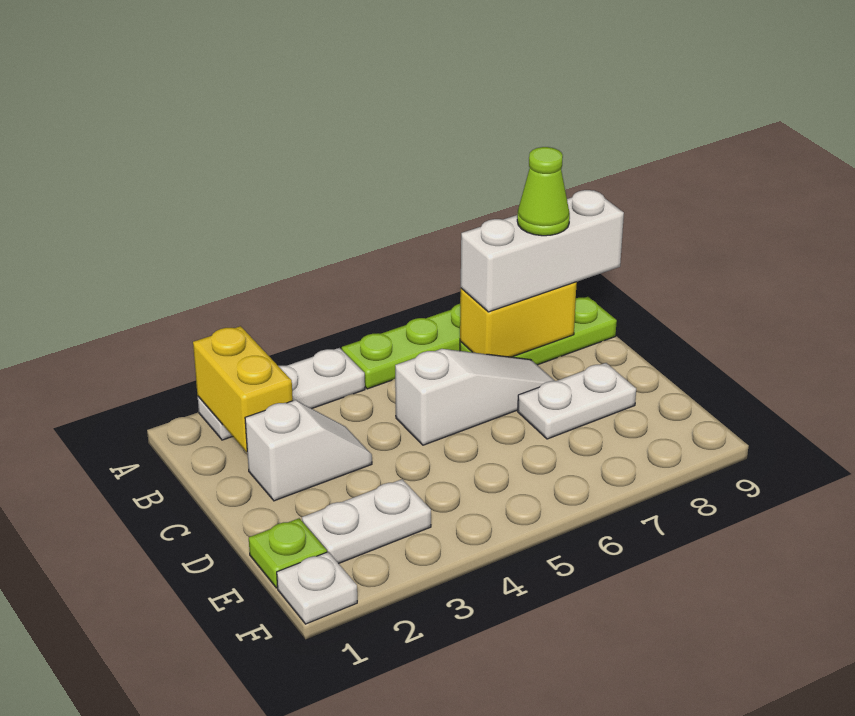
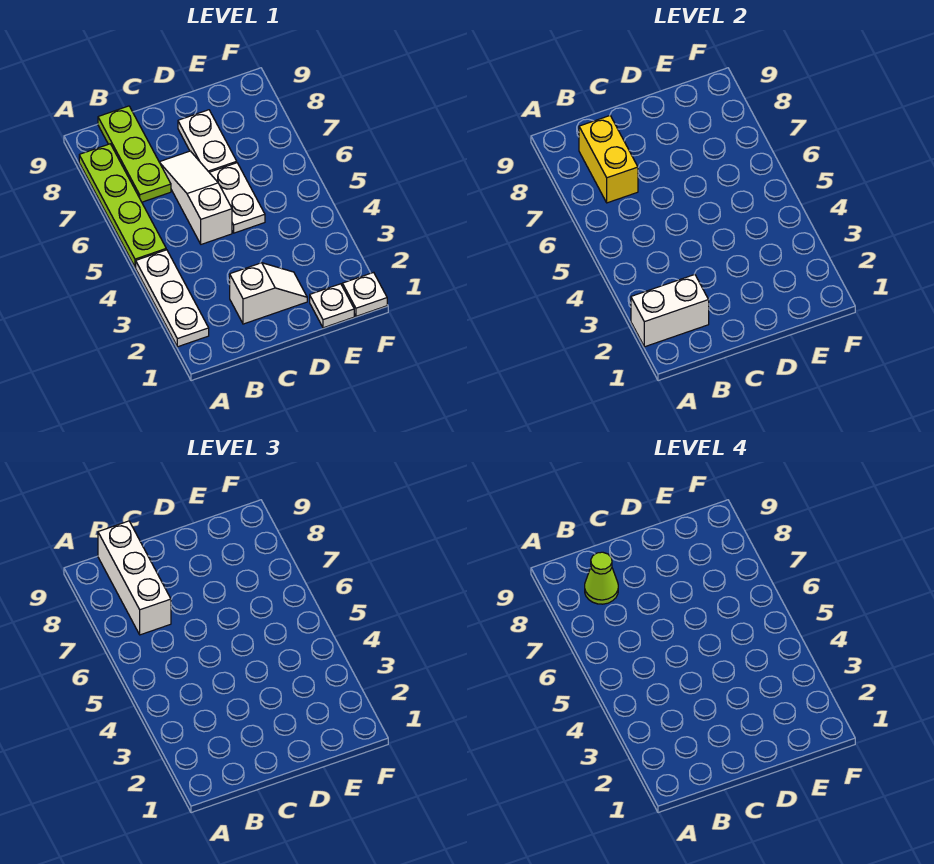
yellow brick A2:B2 level 2 -> white brick A2:B2 level 2
white slope C2:C3 level 1 top 2 -> white slope C2:D2 level 1 top C
lime plate E1 level 1 -> white plate E1 level 1
white plate E2:E3 level 1 -> white plate D5:D6 level 1

